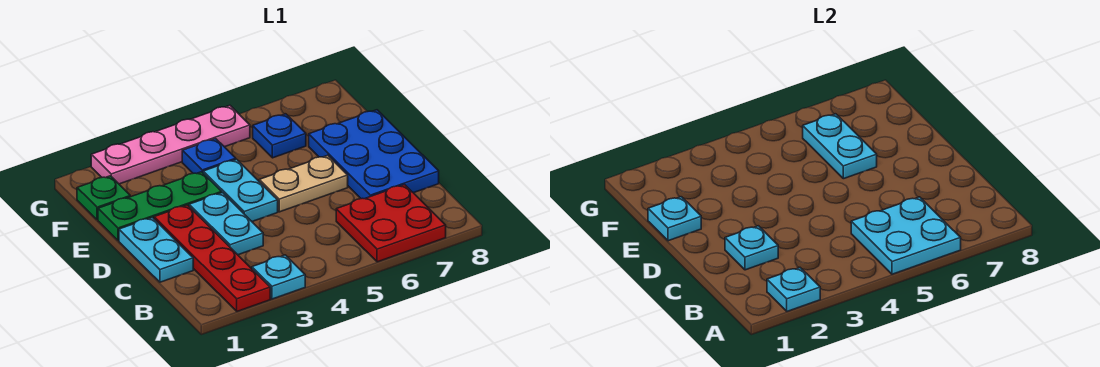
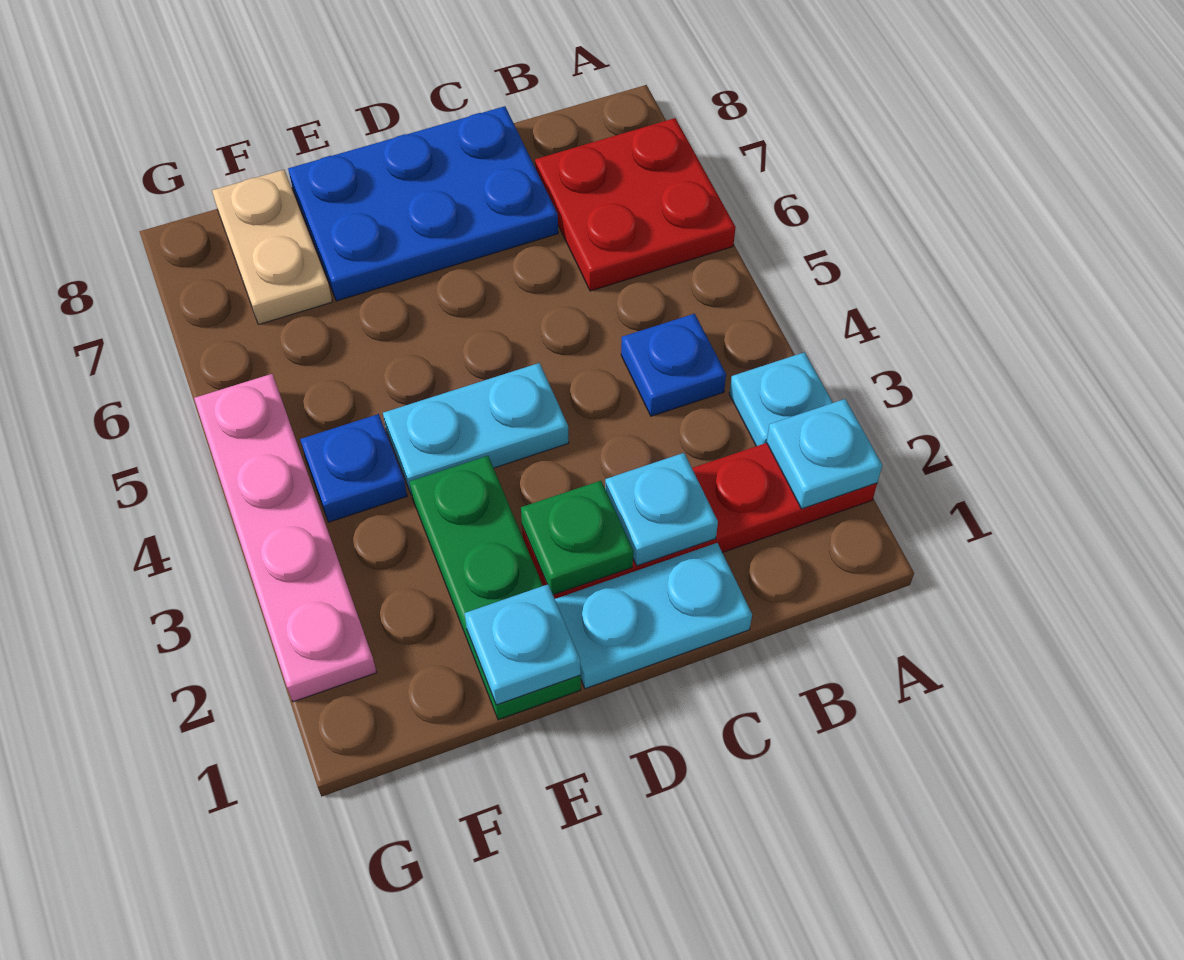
cyan plate A5:B6 level 2 -> none
cyan plate C3:D3 level 1 -> none
tan plate D5:D6 level 1 -> tan plate F7:F8 level 1
cyan plate E6:F6 level 2 -> none
green plate F1 level 1 -> green plate D2 level 2
blue plate F6 level 1 -> blue plate B4 level 1

